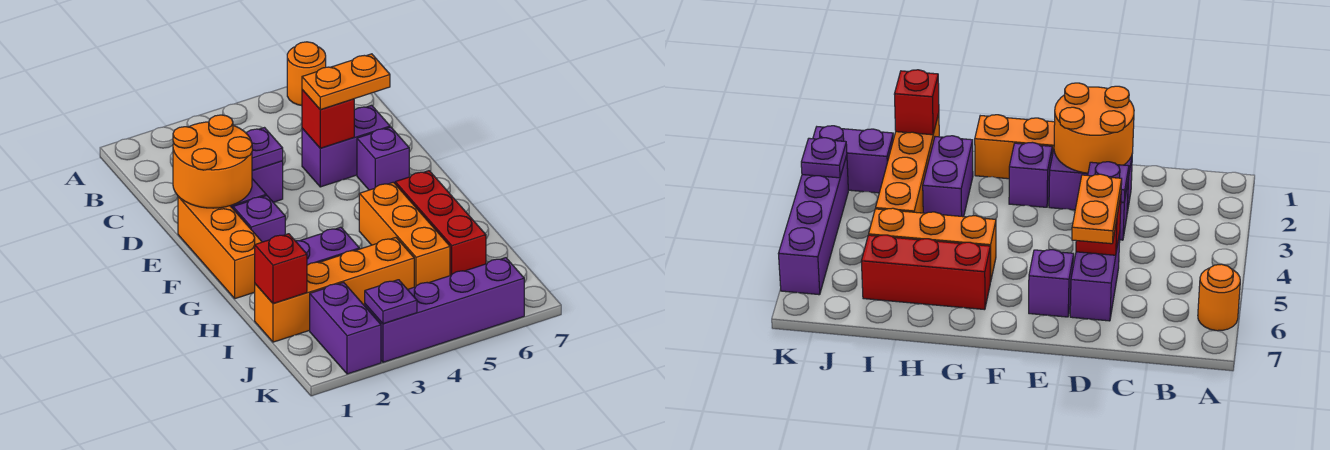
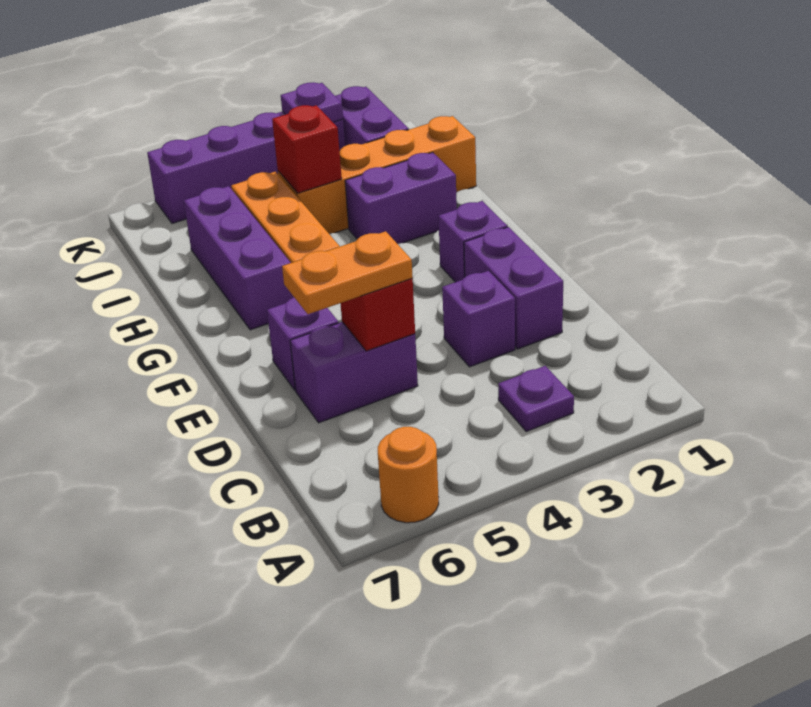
orange round brick D1:E2 level 2 -> none
purple plate D3 level 2 -> purple plate B3 level 1
orange brick E1:G1 level 1 -> none
red brick G6:I6 level 1 -> purple brick G6:I6 level 1
red brick I1 level 2 -> red brick I4 level 2

